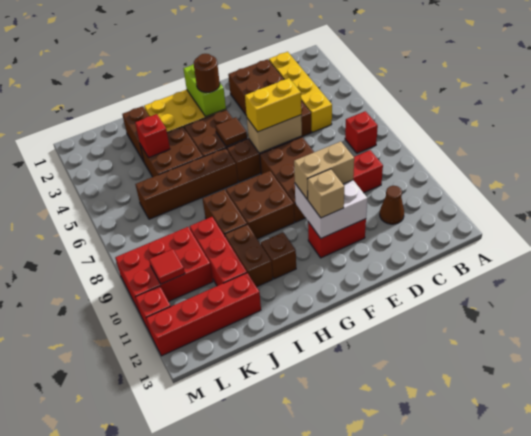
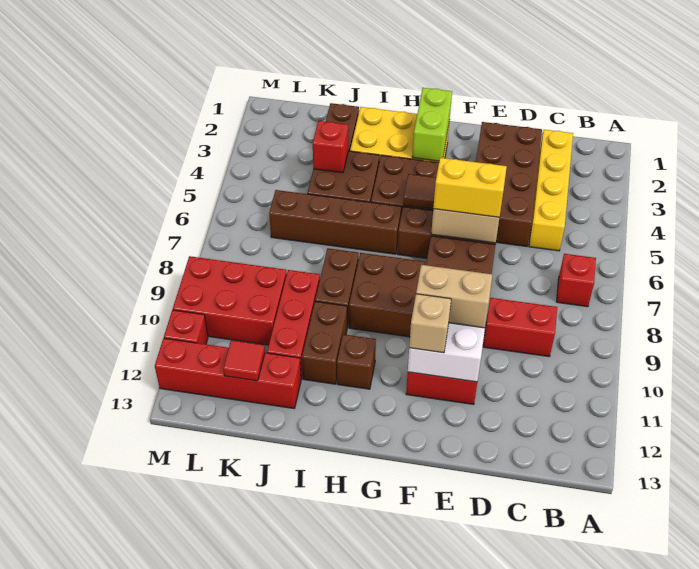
brown cone C11 level 1 -> none
brown round brick G3 level 3 -> none
red tile L10 level 2 -> red tile K12 level 2

